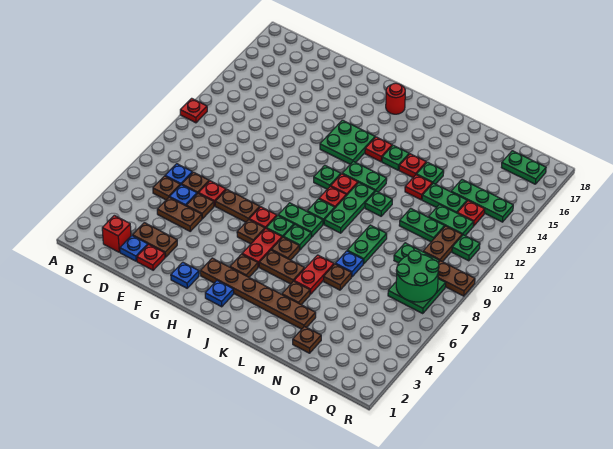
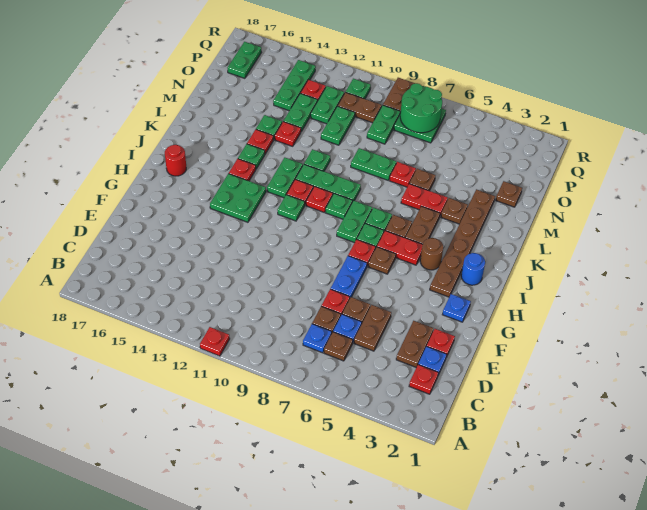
red brick C2 level 1 -> red plate C2 level 1
brown plate F7:G7 level 1 -> blue plate F7:G7 level 1
blue plate I2 level 1 -> blue round brick I2 level 1
brown plate I4 level 1 -> brown round brick I4 level 1
blue plate M7 level 1 -> red plate M7 level 1

